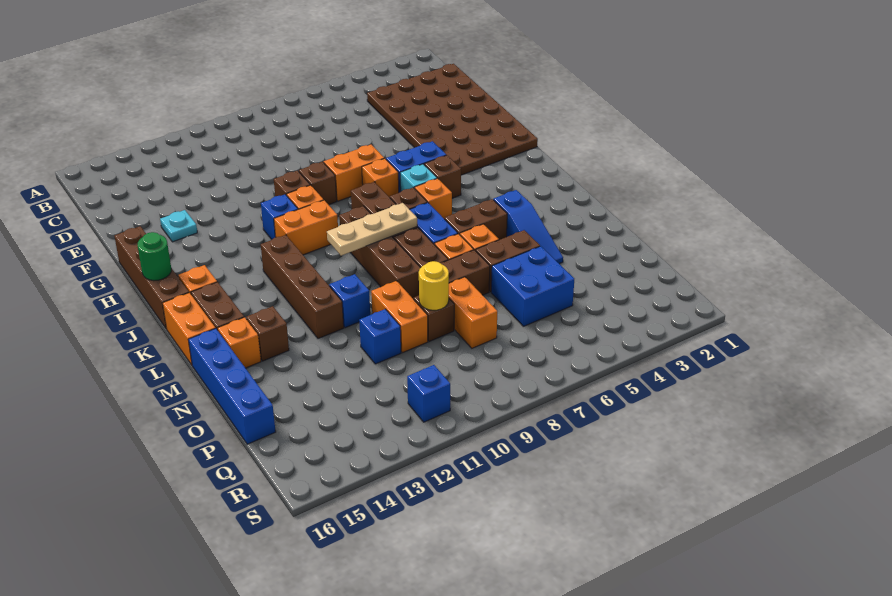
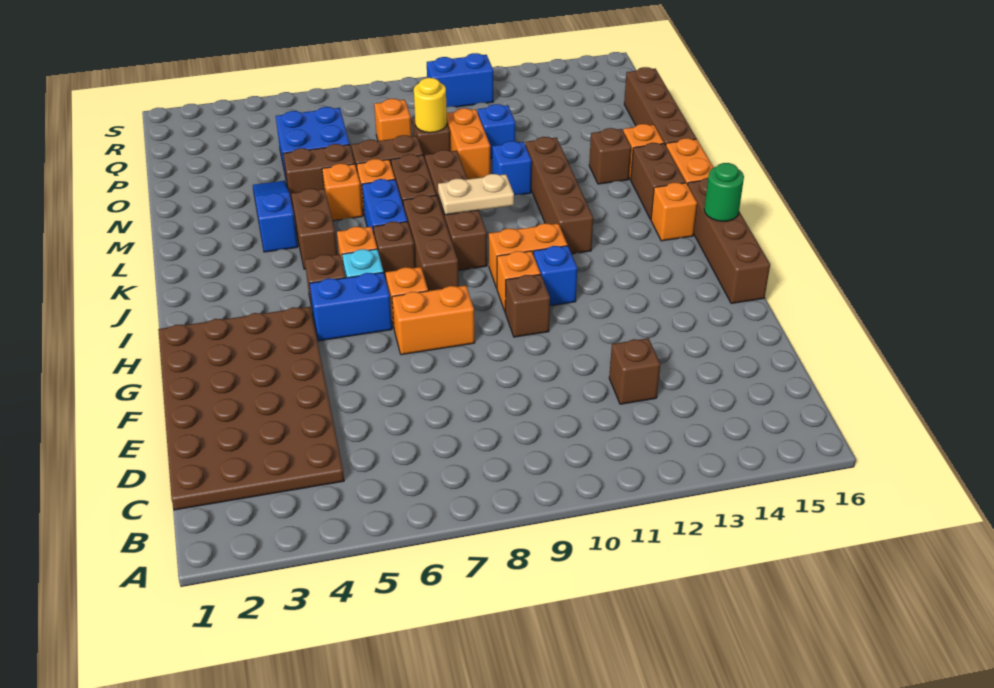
cyan plate F14 level 1 -> none
brown brick G9 level 1 -> brown brick D12 level 1
tan plate K8:K10 level 2 -> tan plate K9:K10 level 2
brown brick L5:L6 level 1 -> brown brick K5:L5 level 1
blue brick M16:P16 level 1 -> brown brick M16:P16 level 1
orange brick O8:P8 level 1 -> orange brick P8 level 1
blue brick R11 level 1 -> blue brick R10:R11 level 1

